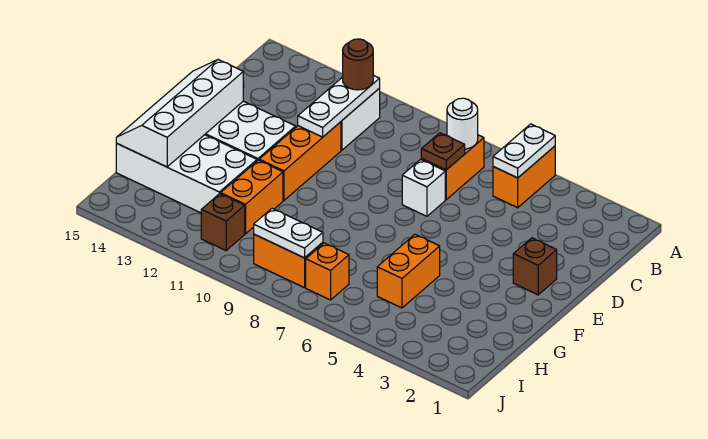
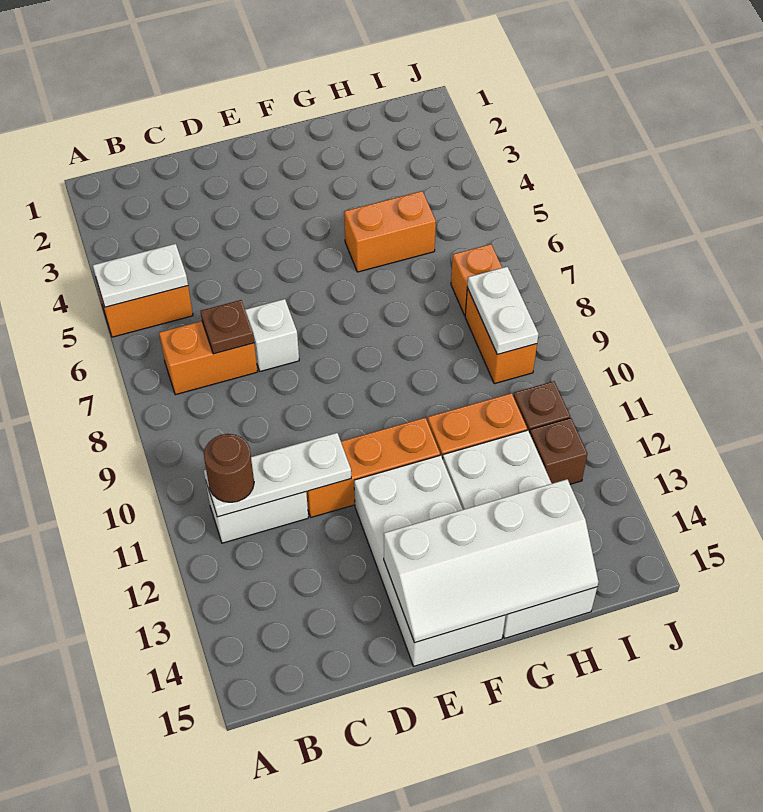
white round brick B7 level 2 -> none
brown brick E2 level 1 -> brown brick I12 level 1

